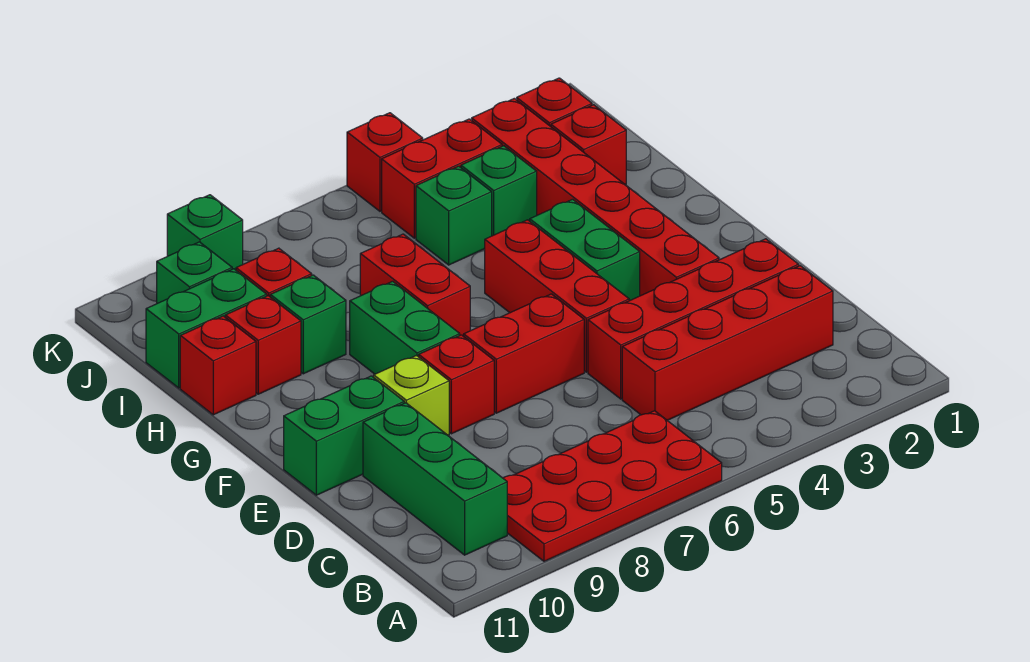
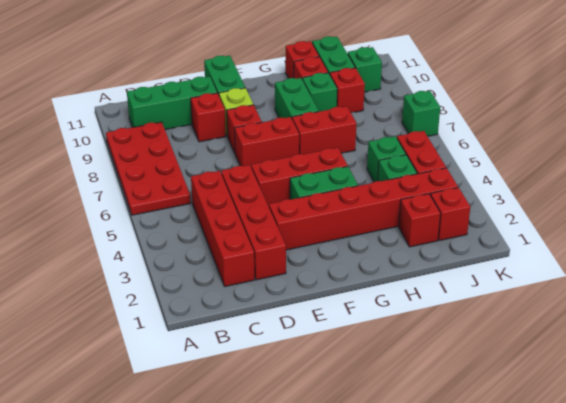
red brick E6:E7 level 1 -> red brick E7:F7 level 1
green brick F8:G8 level 1 -> green brick G8:G9 level 1
red brick K5 level 1 -> red brick D9 level 1
green brick K9 level 1 -> green brick K7 level 1

